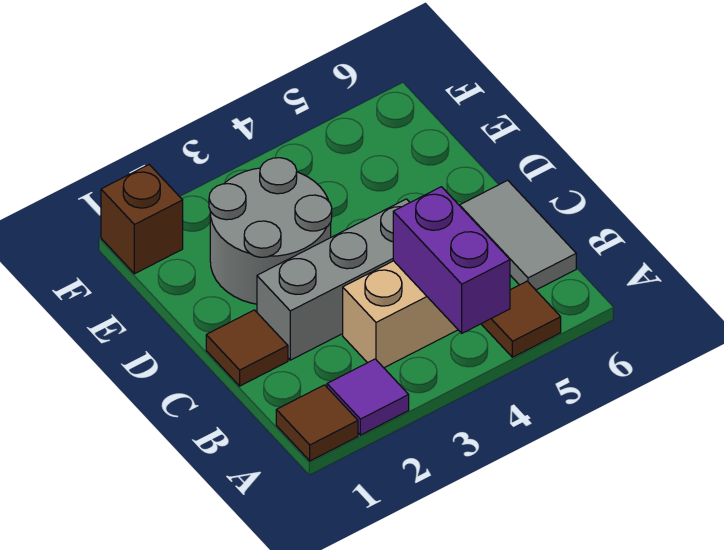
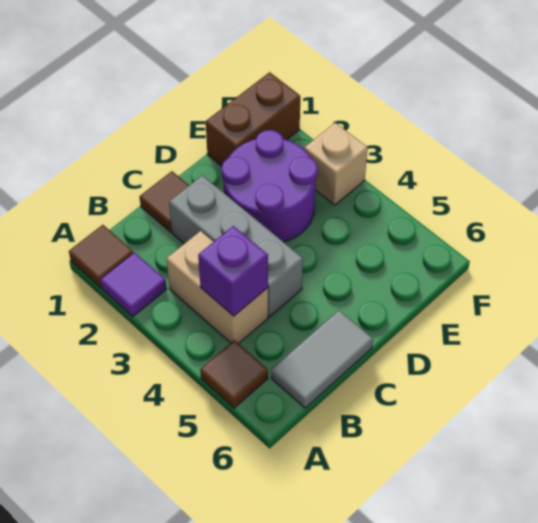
purple brick A4:B4 level 2 -> purple brick B4 level 2
grey round brick D2:E3 level 1 -> purple round brick D2:E3 level 1
brown brick F1 level 1 -> brown brick E1:F1 level 1
none -> tan brick F3 level 1

